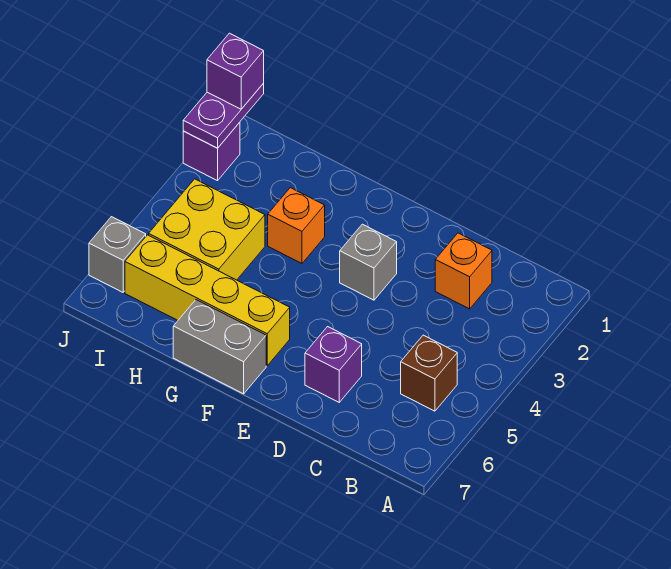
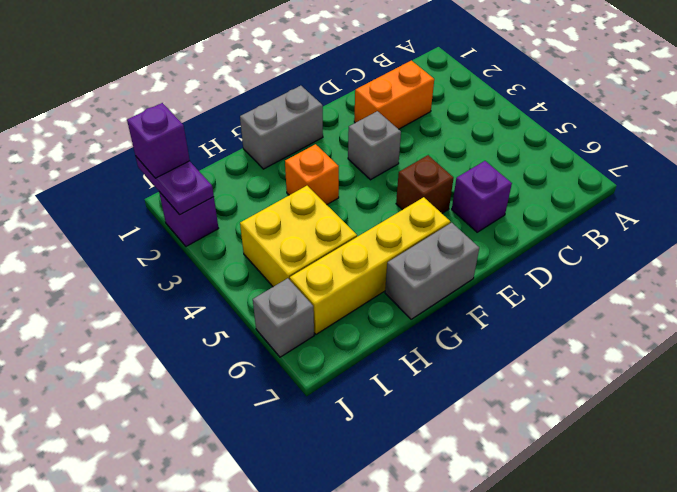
brown brick B5 level 1 -> brown brick E5 level 1
orange brick C2 level 1 -> orange brick C2:D2 level 1
none -> grey brick F1:G1 level 1

